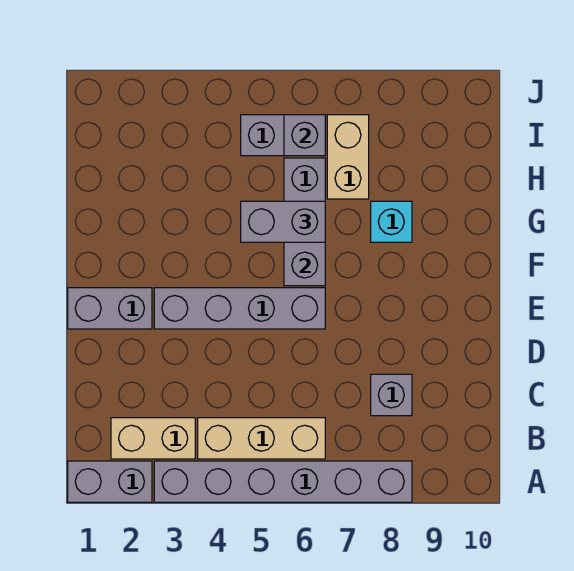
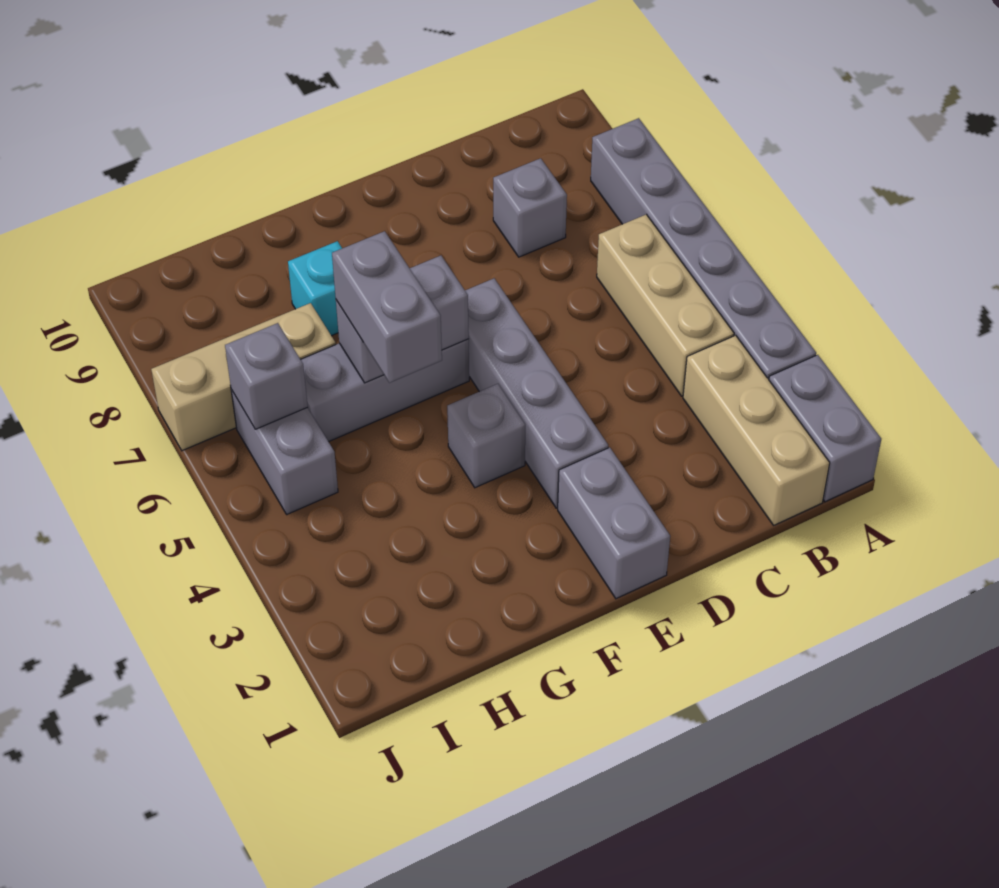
tan brick B2:B3 level 1 -> tan brick B1:B3 level 1
none -> grey brick F4 level 1
tan brick H7:I7 level 1 -> tan brick H7:J7 level 1

